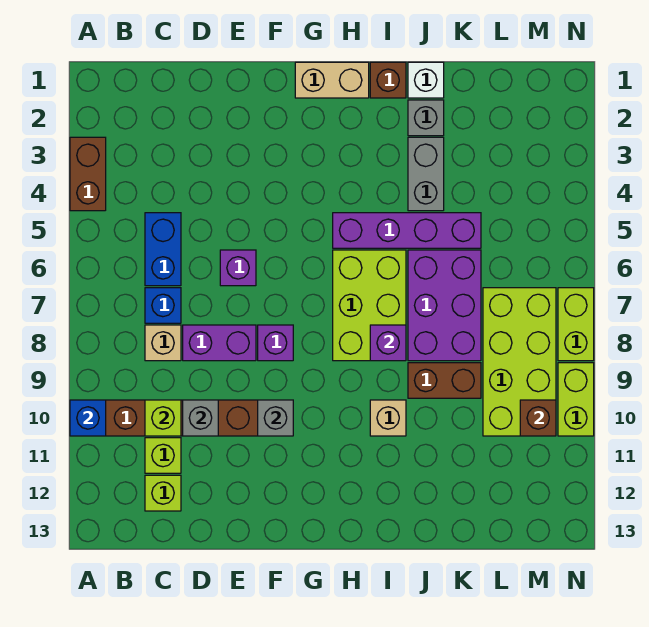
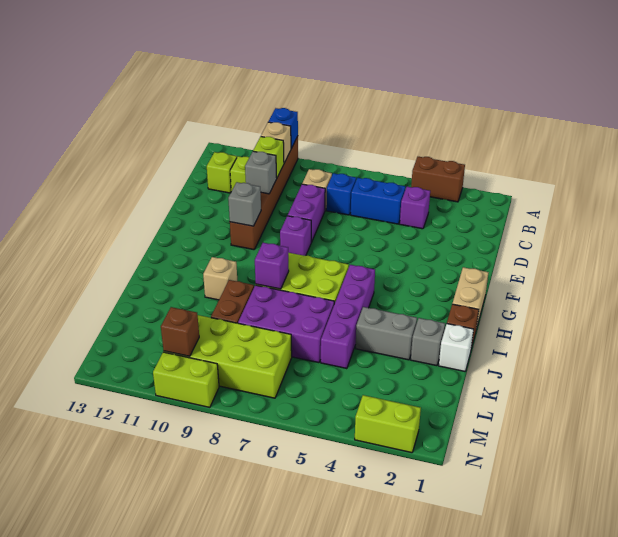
none -> tan brick B10 level 2
purple brick E6 level 1 -> purple brick C4 level 1
lime brick N7:N8 level 1 -> lime brick N2:N3 level 1

